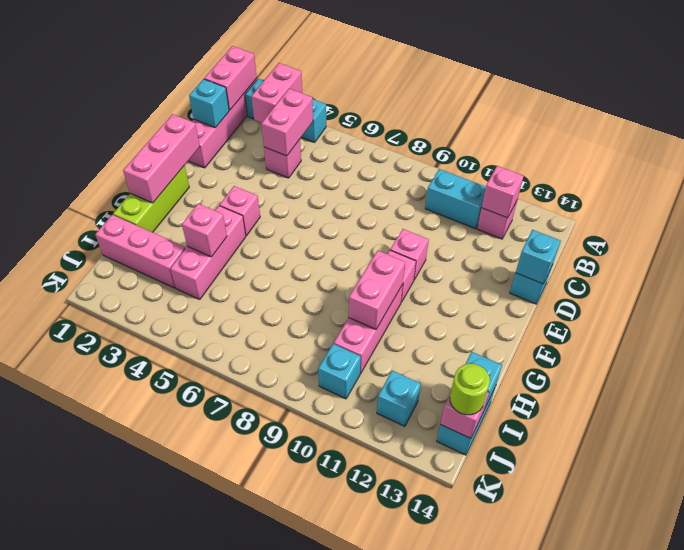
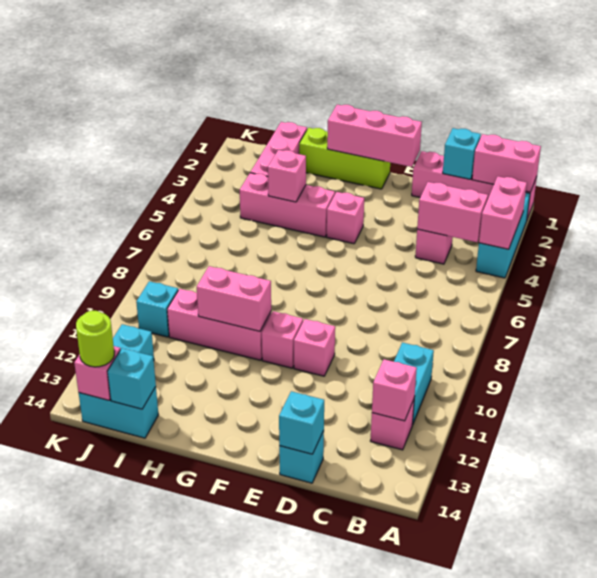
pink brick A3:B3 level 2 -> pink brick A3:A4 level 2

